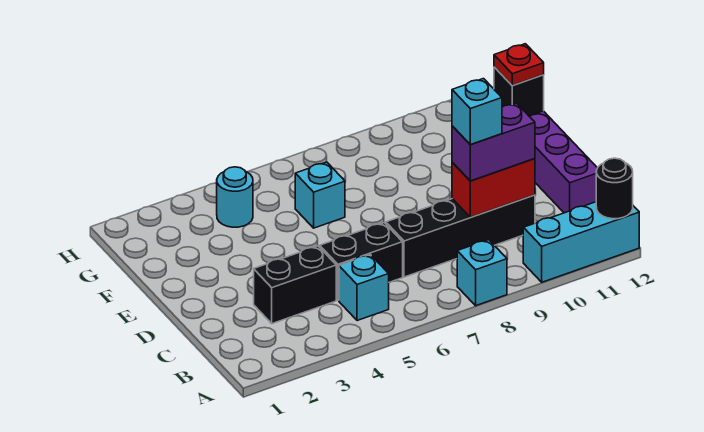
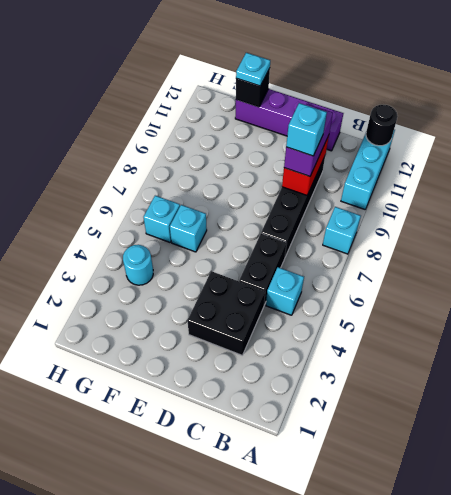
black brick C3:C4 level 1 -> black brick C3:D4 level 1
red plate F12 level 3 -> cyan plate F12 level 3
none -> cyan brick G6 level 1

